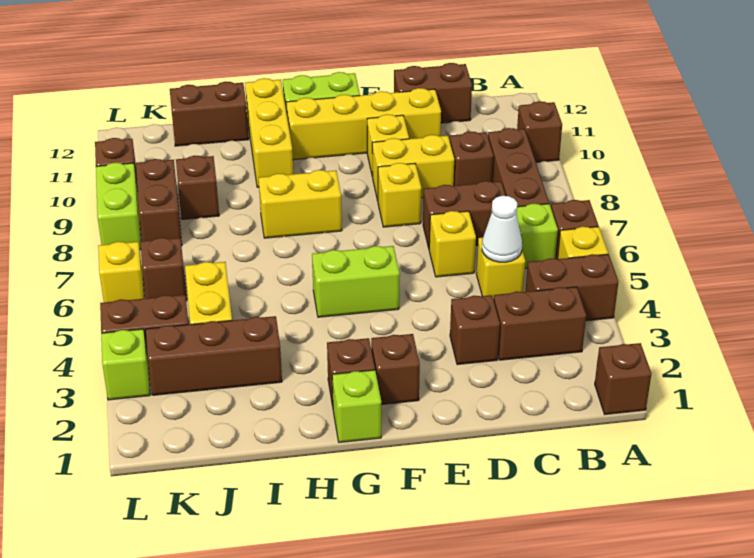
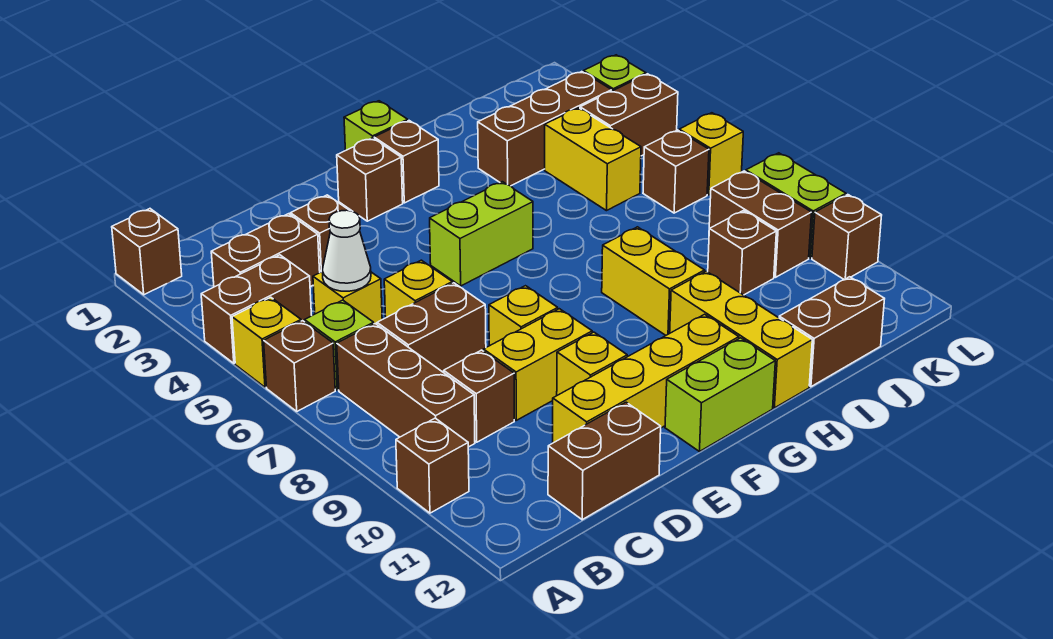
yellow brick G8:H8 level 1 -> yellow brick H8:H9 level 1

